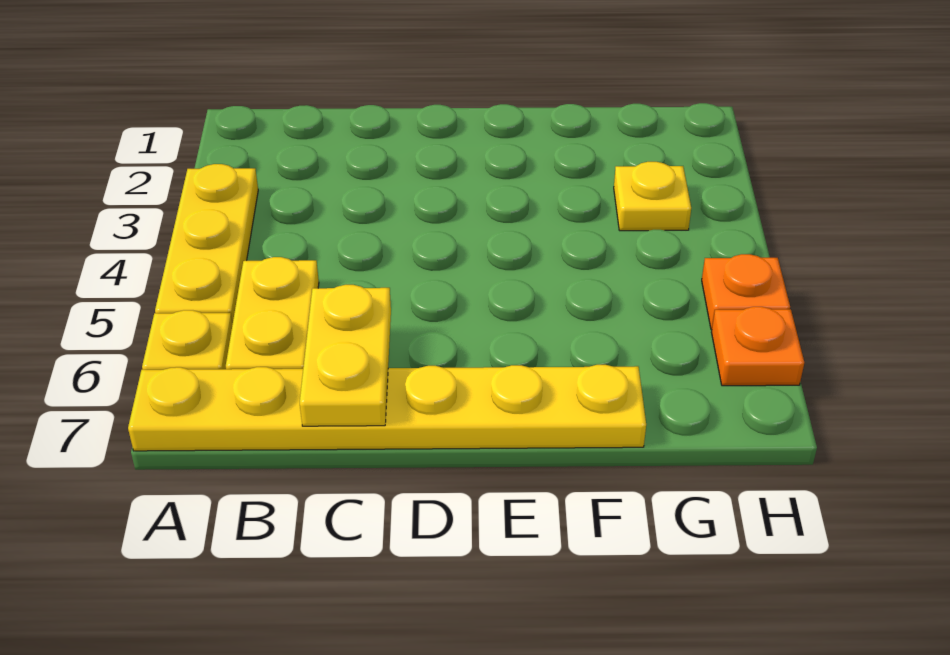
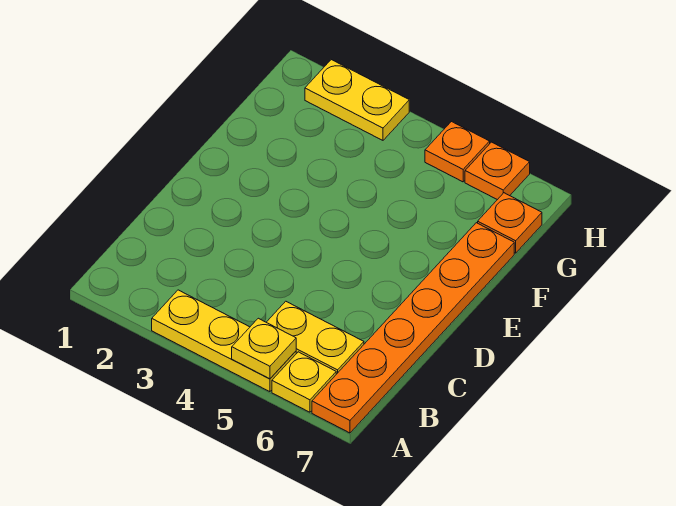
yellow plate A7:F7 level 1 -> orange plate A7:F7 level 1
yellow plate C6:C7 level 2 -> yellow plate H2:H3 level 1
yellow plate G3 level 1 -> yellow plate A5 level 2
none -> orange plate G7 level 1

